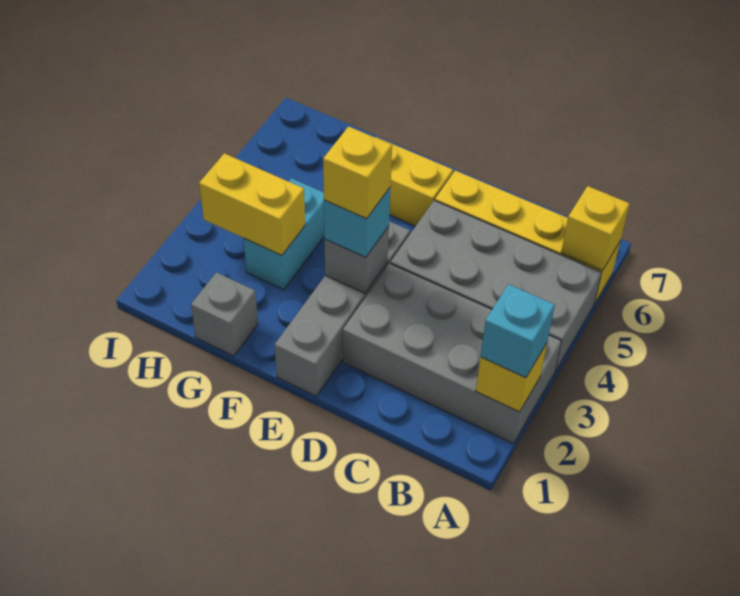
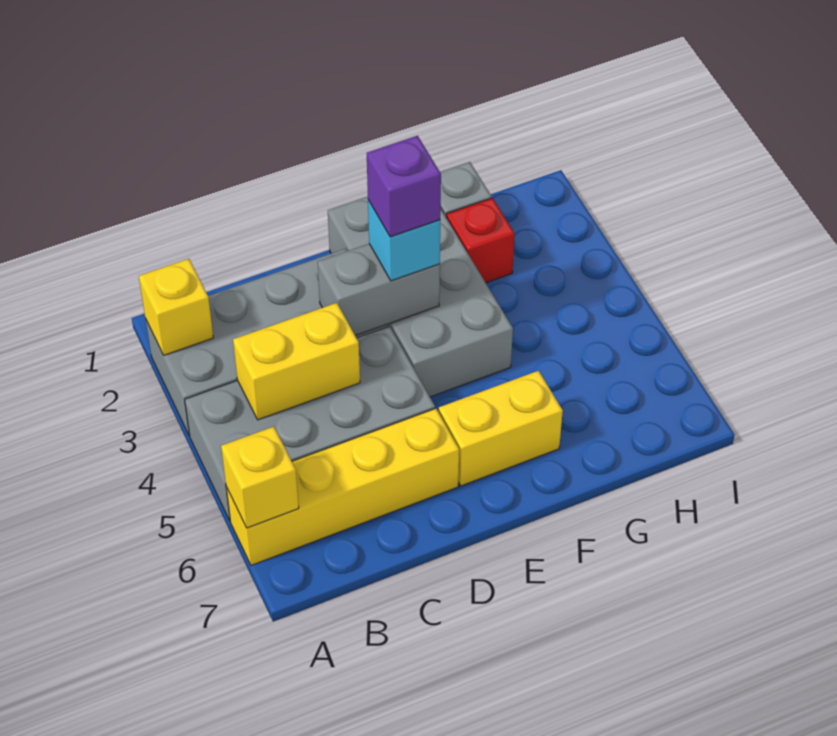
cyan brick A2 level 3 -> none
grey brick E1:E4 level 1 -> grey brick E1:F4 level 1
grey brick E3 level 2 -> grey brick D3:E3 level 2
yellow brick E3 level 4 -> purple brick E3 level 4
none -> red brick G2 level 1
cyan brick G3:G4 level 1 -> none
yellow brick G3:H3 level 2 -> yellow brick B4:C4 level 2

